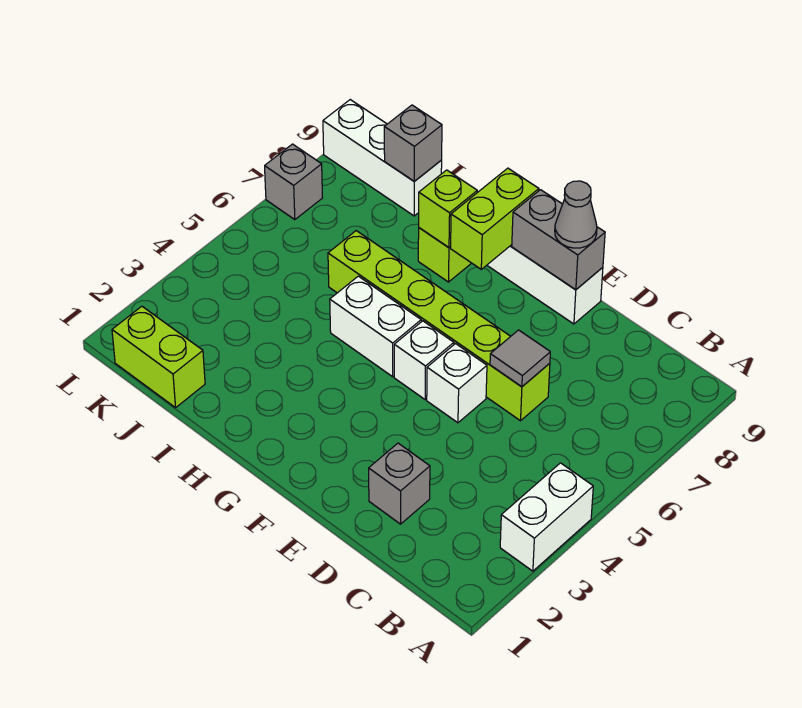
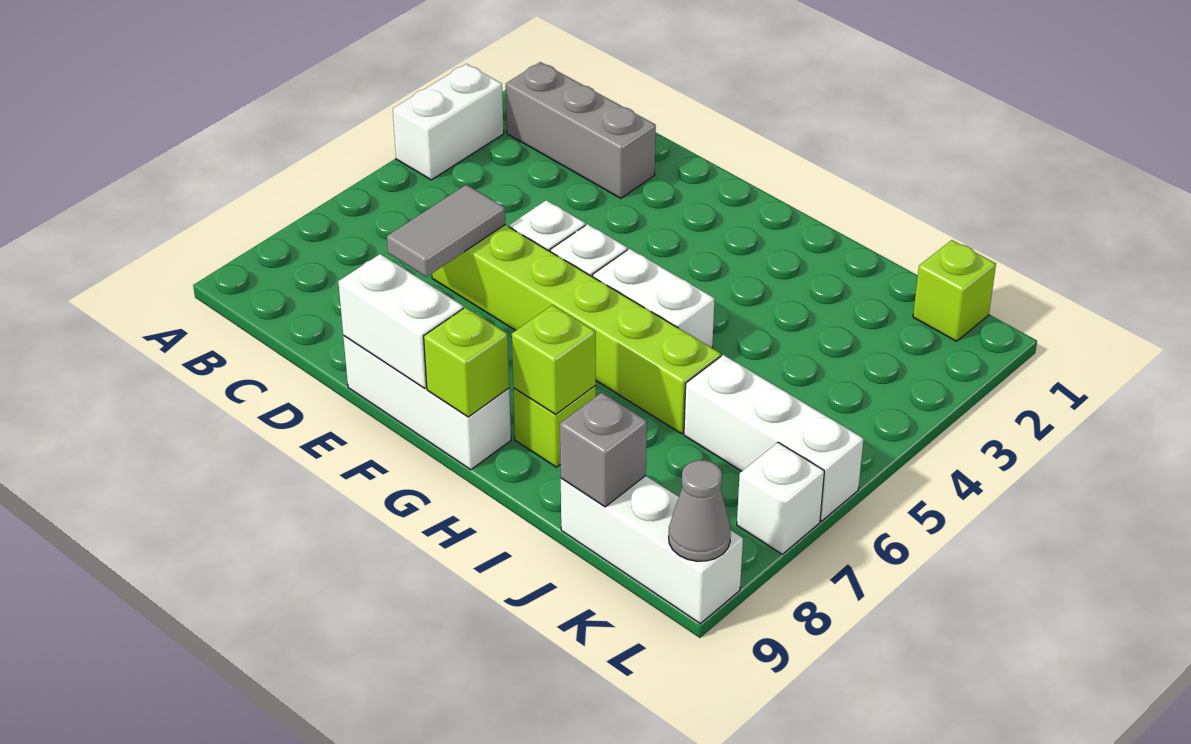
grey brick D2 level 1 -> grey brick B2:D2 level 1
grey tile D6 level 2 -> grey tile D6:D7 level 2
grey brick E9:F9 level 2 -> white brick E9:F9 level 2
grey cone E9 level 3 -> grey cone L9 level 2
lime brick G8:G9 level 2 -> lime brick G9 level 2
lime brick J1:K1 level 1 -> lime brick K1 level 1
none -> white brick J6:L6 level 1
grey brick L7 level 1 -> white brick L7 level 1

